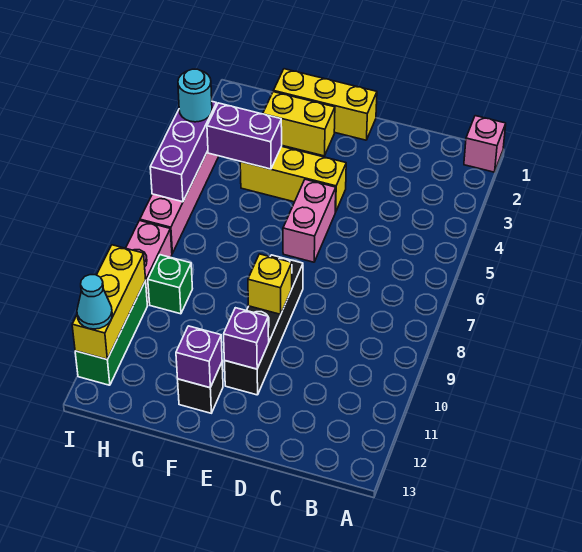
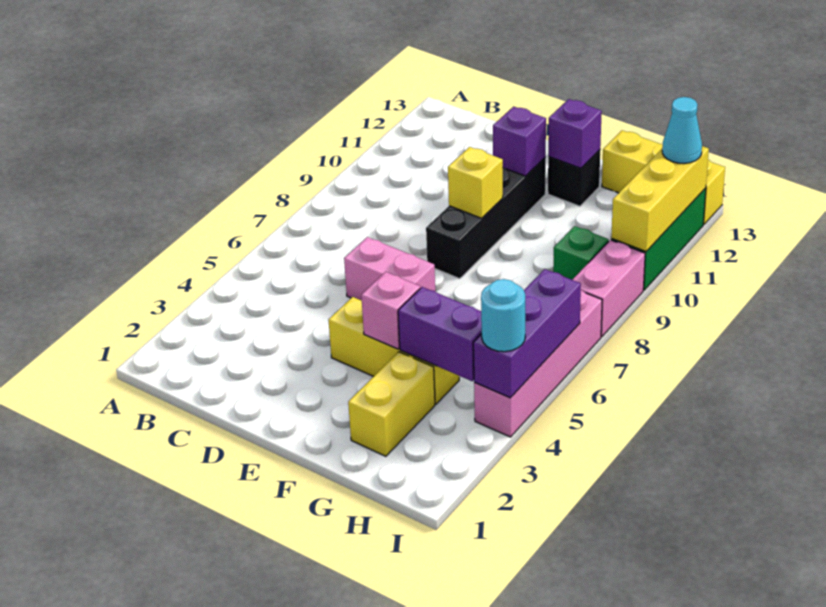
pink brick A1 level 1 -> pink brick F4 level 2
yellow brick E1:G1 level 1 -> yellow brick G13:I13 level 1
pink brick E5:E6 level 1 -> pink brick D6:E6 level 1
yellow brick F2:G2 level 1 -> yellow brick G2:G3 level 1

